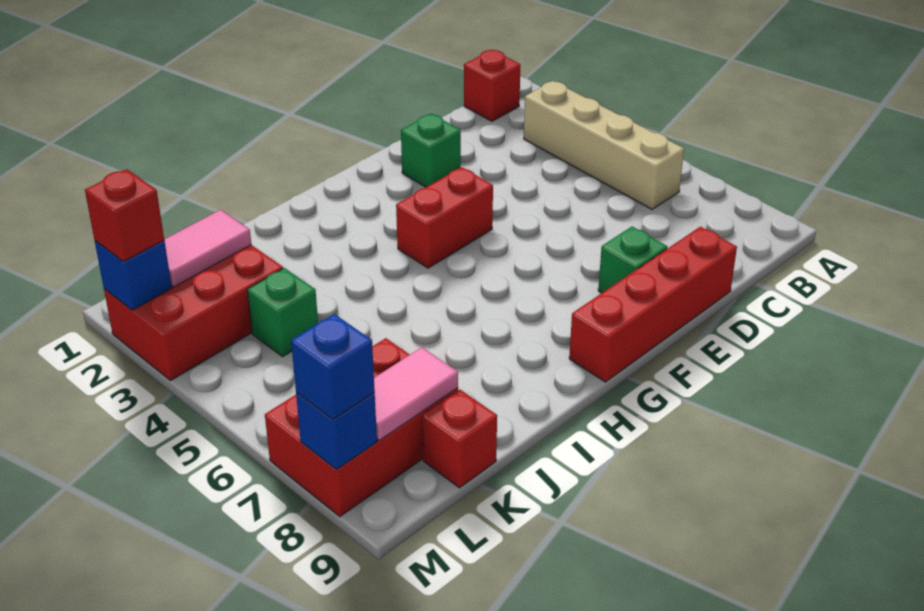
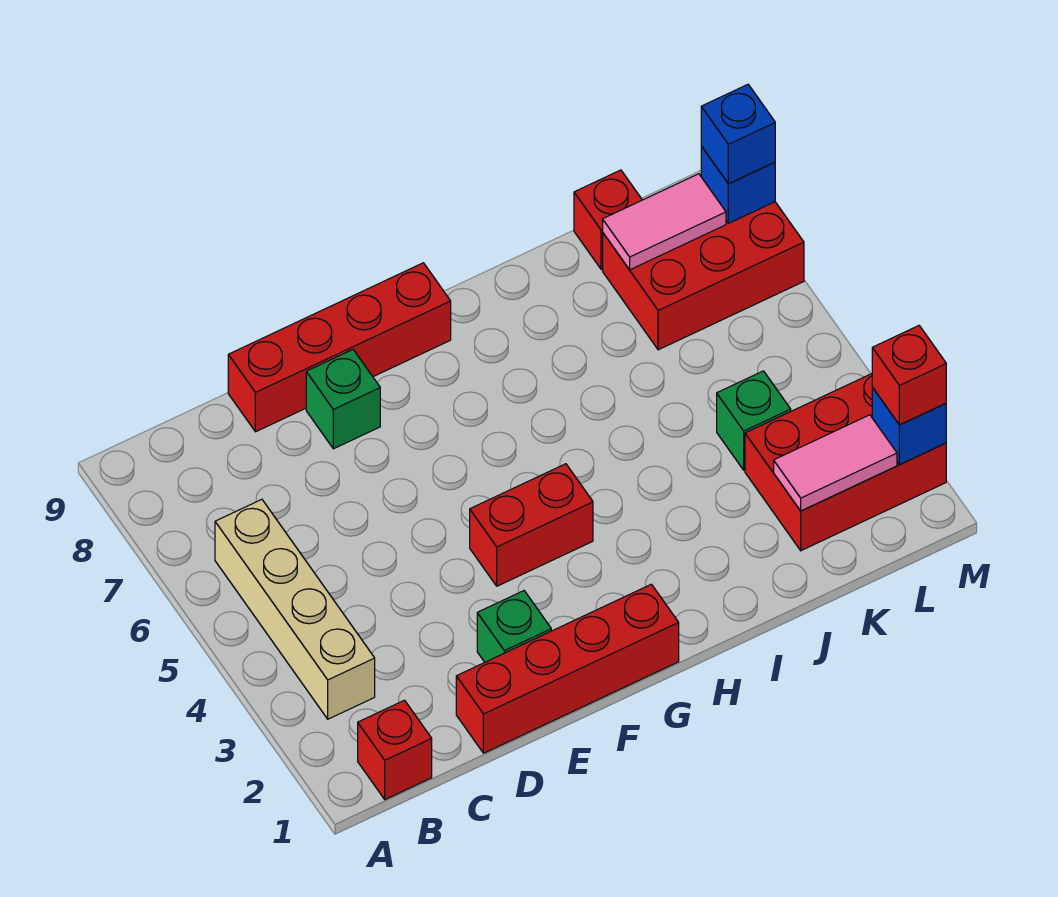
none -> red brick D1:G1 level 1

